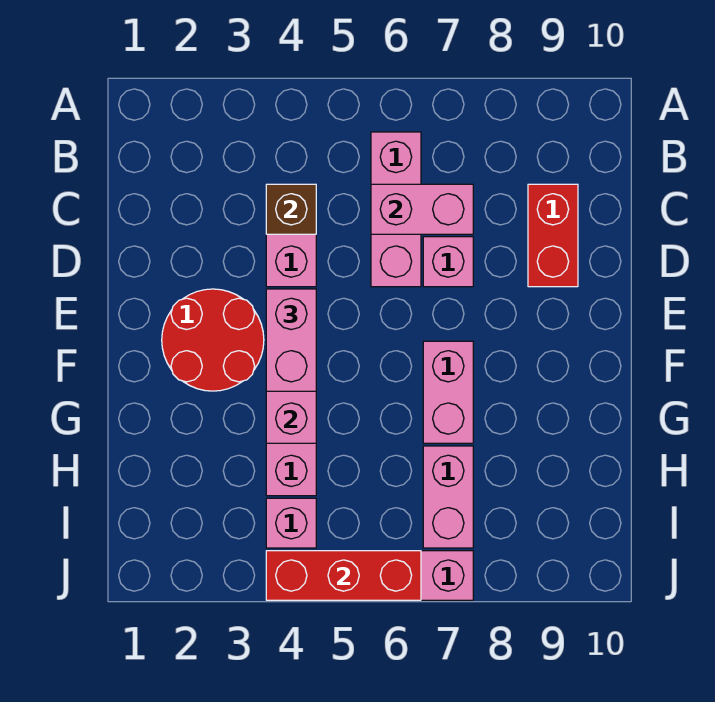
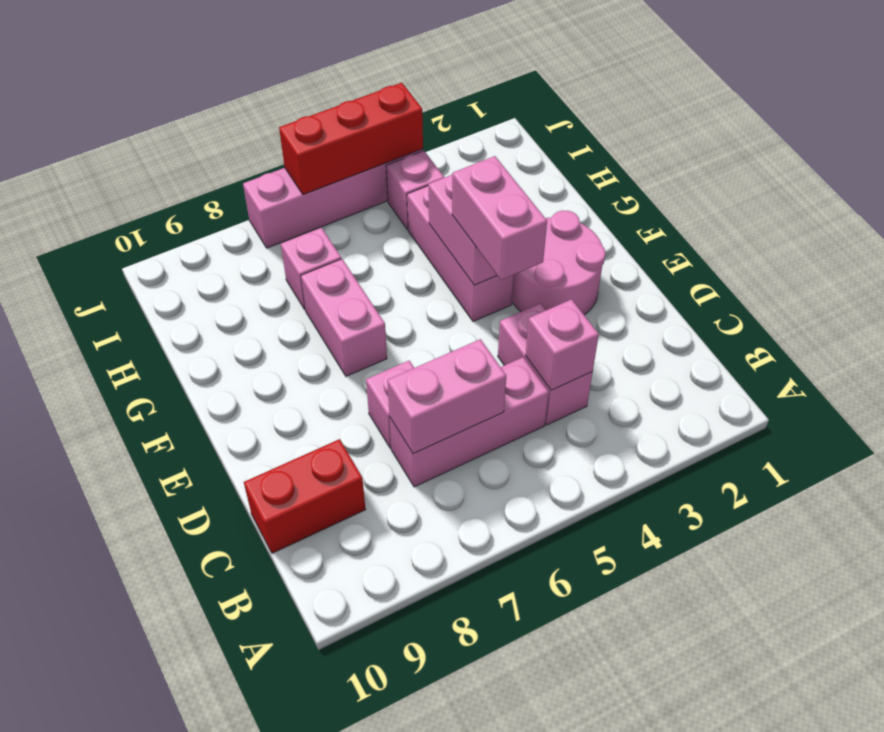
pink brick B6:D6 level 1 -> pink brick C5:C7 level 1
brown brick C4 level 2 -> pink brick C4 level 2
red brick C9:D9 level 1 -> red brick C9:C10 level 1
red round brick E2:F3 level 1 -> pink round brick E2:F3 level 1
pink brick H7:I7 level 1 -> pink brick H7 level 1

